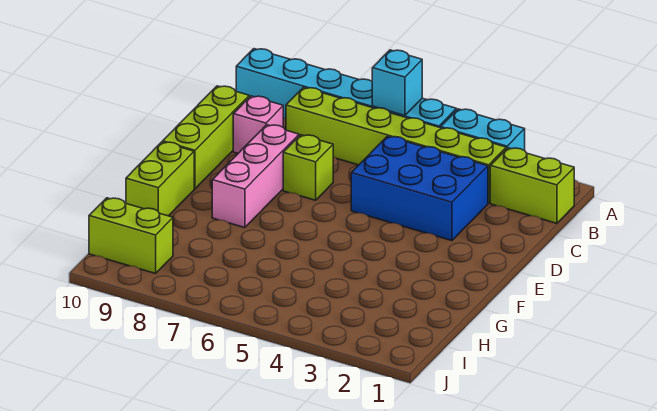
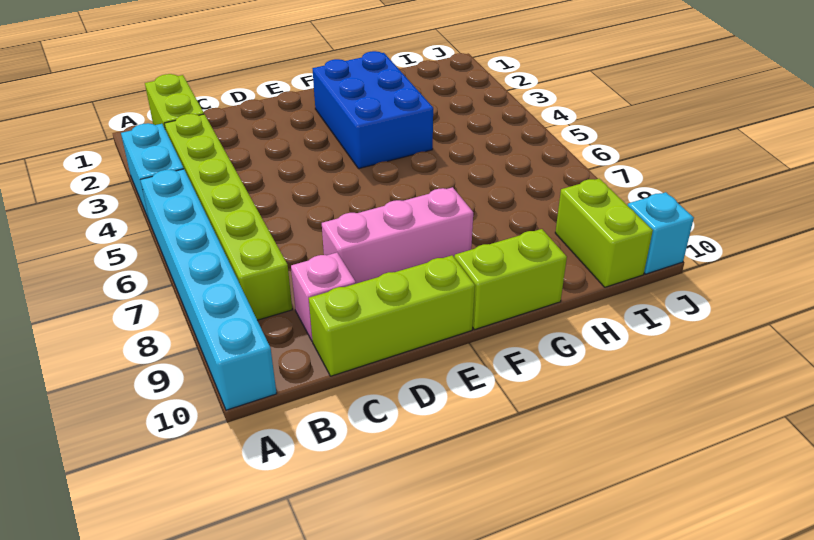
cyan brick A6 level 2 -> cyan brick J10 level 1
blue brick C3:D5 level 1 -> blue brick F2:G4 level 1
lime brick D7 level 1 -> none

